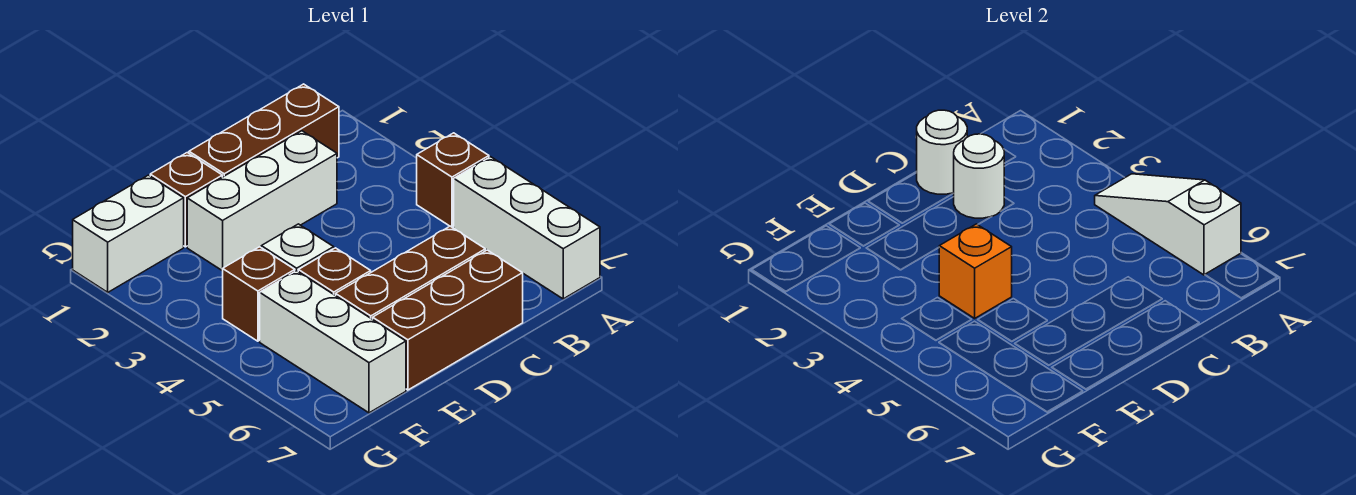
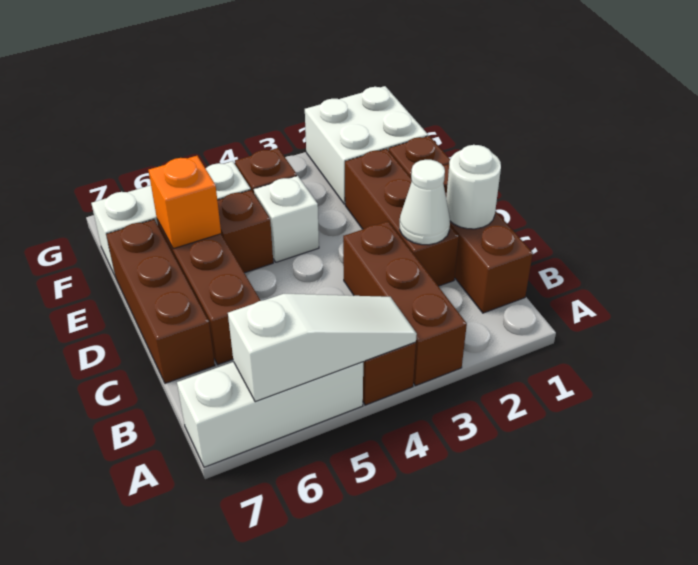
none -> brown brick A3:C3 level 1
white brick C2:E2 level 1 -> brown brick C2:E2 level 1
white round brick C2 level 2 -> white cone C2 level 2
orange brick E4 level 2 -> orange brick E6 level 2
white brick F1:G1 level 1 -> white brick F1:G2 level 1

